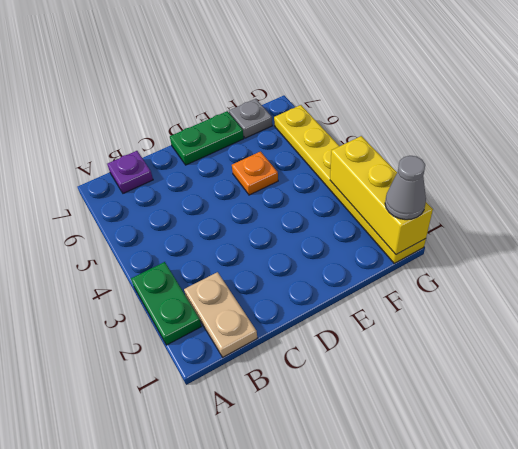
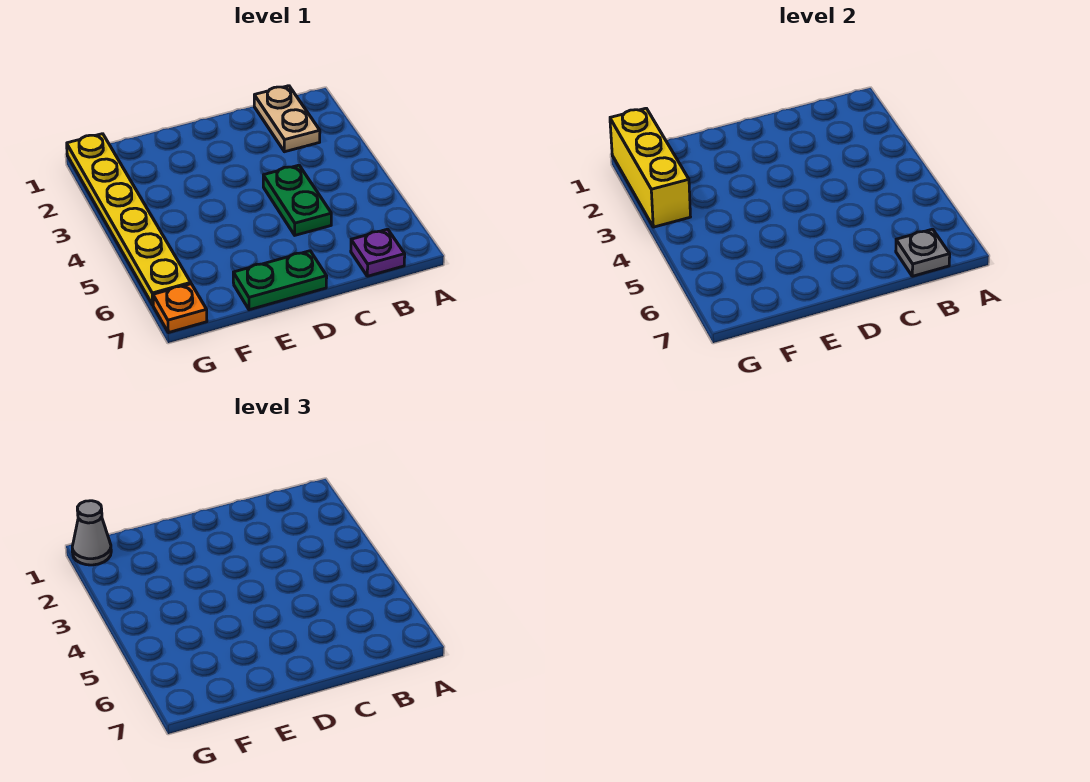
green plate A2:A3 level 1 -> green plate C4:C5 level 1
orange plate E5 level 1 -> orange plate G7 level 1
grey plate F7 level 1 -> grey plate B7 level 2

